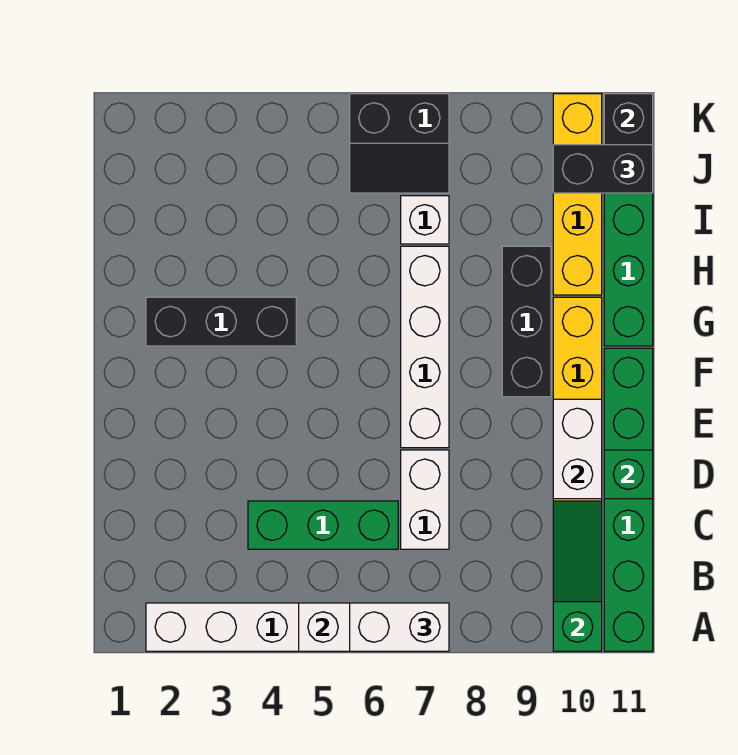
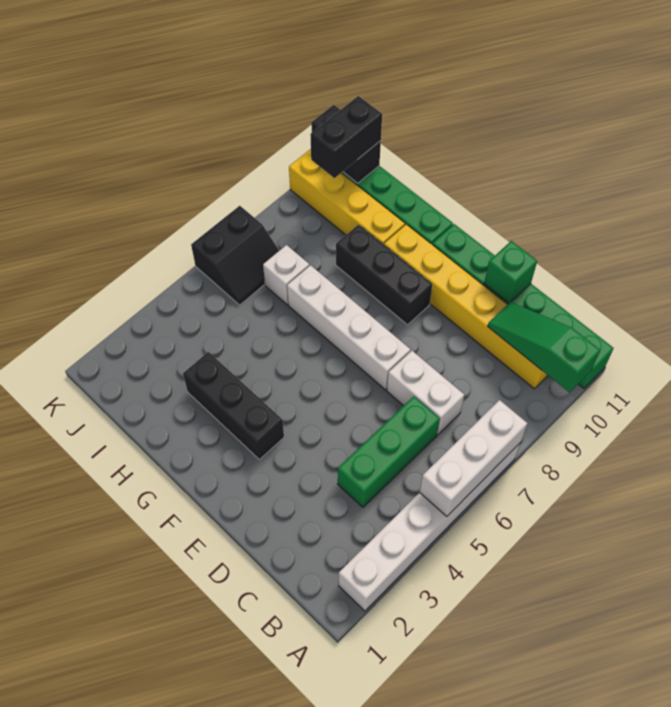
white brick A6:A7 level 3 -> none
white brick D10:E10 level 2 -> none
black brick G2:G4 level 1 -> black brick F3:H3 level 1

